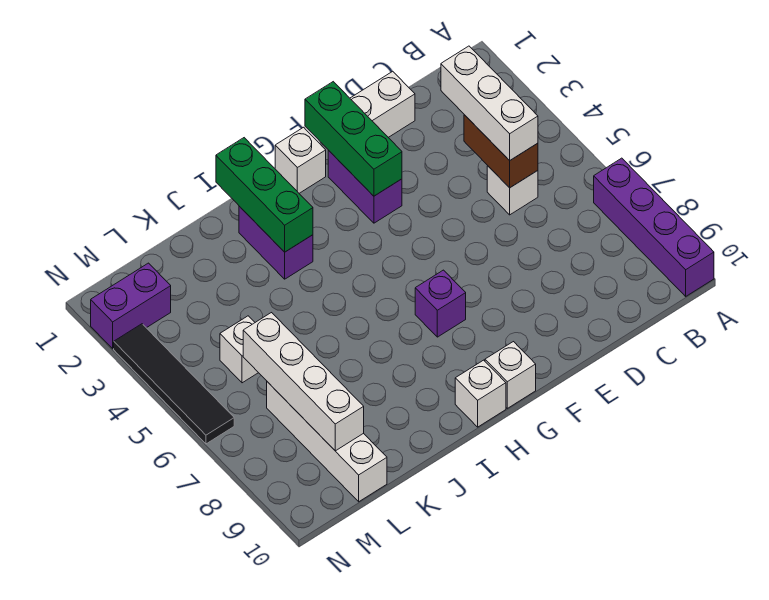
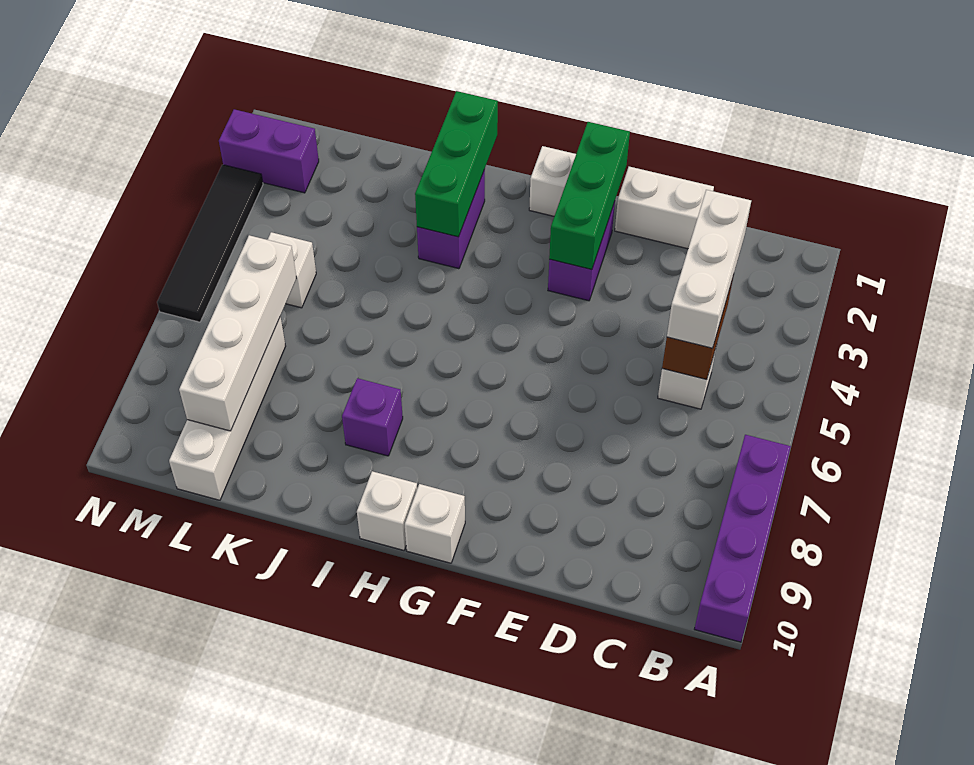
purple brick G7 level 1 -> purple brick I8 level 1

